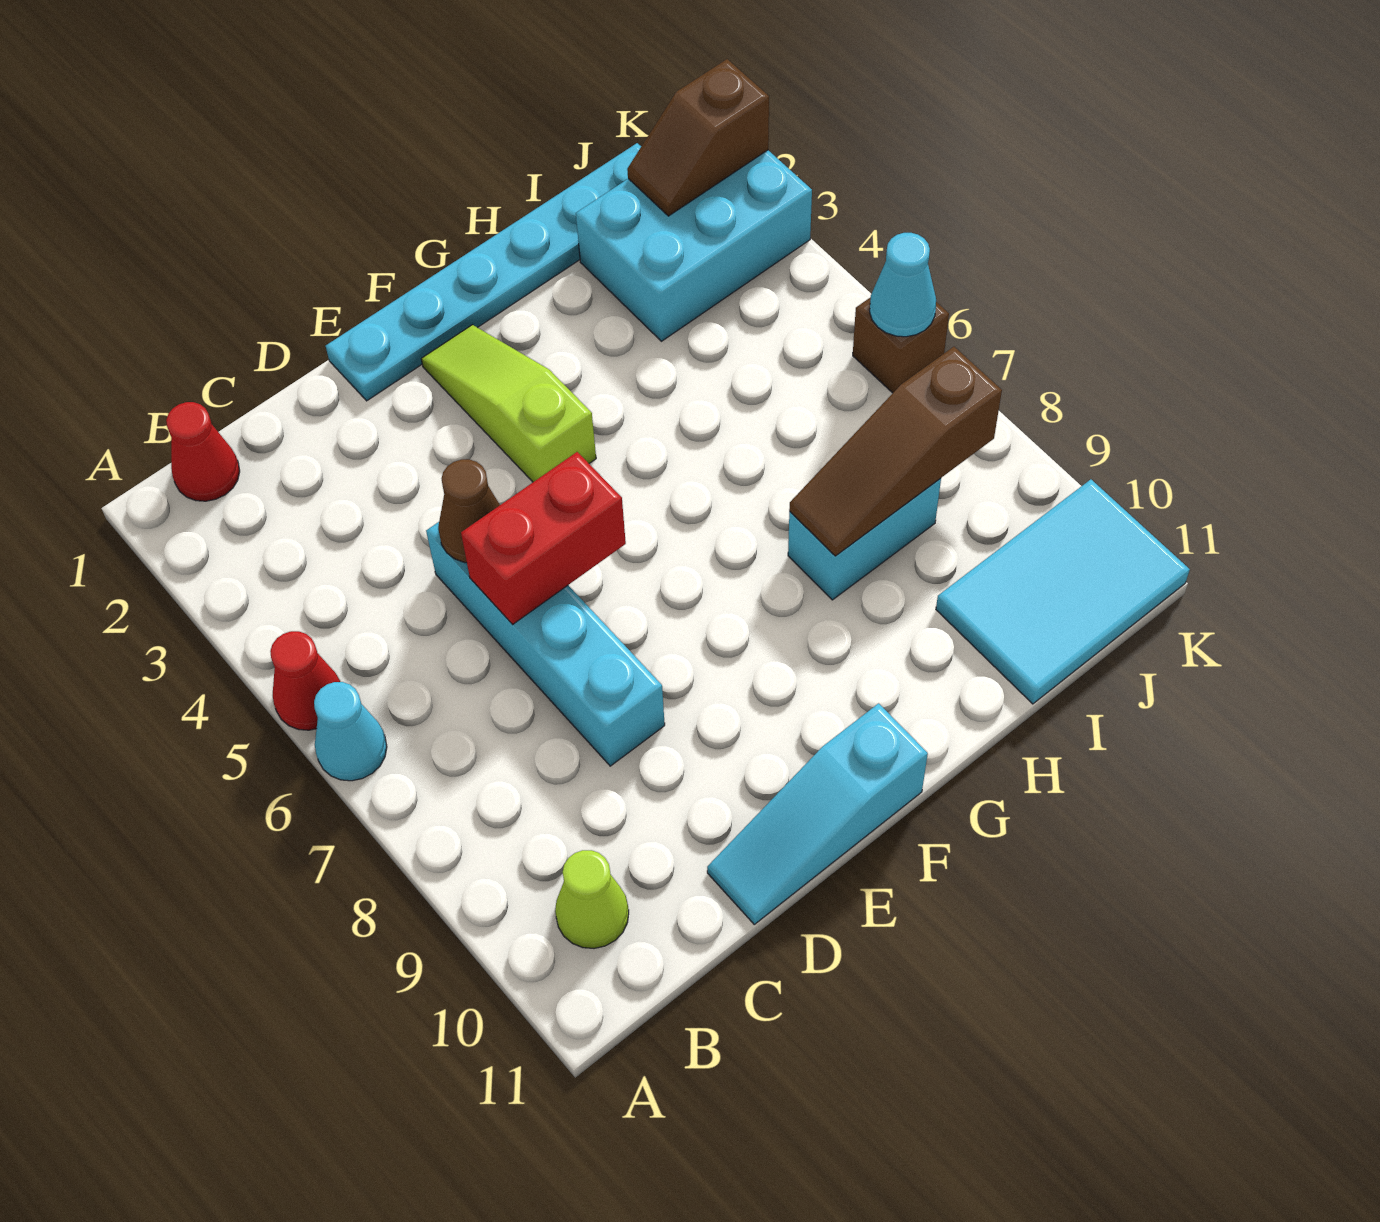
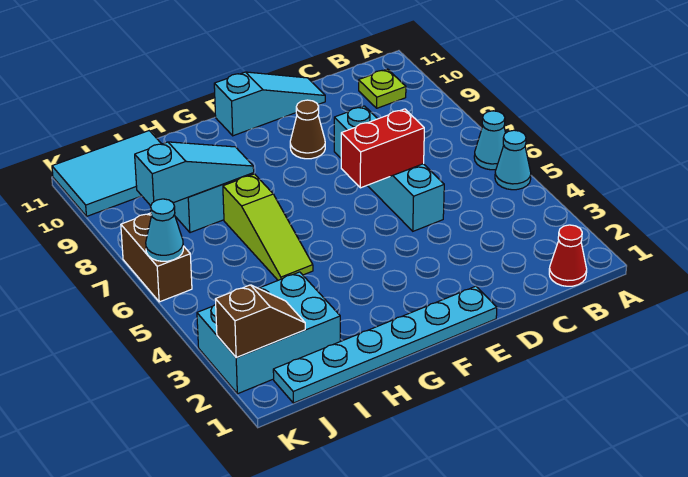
red cone A5 level 1 -> cyan cone A5 level 1
lime cone B10 level 1 -> lime plate B10 level 1
brown cone D5 level 2 -> brown cone E9 level 1
lime slope F2:F4 level 1 top 4 -> lime slope H5:H7 level 1 top 7
brown slope H8:J8 level 2 top J -> cyan slope H8:J8 level 2 top J
brown brick K6 level 1 -> brown brick K6:K7 level 1

